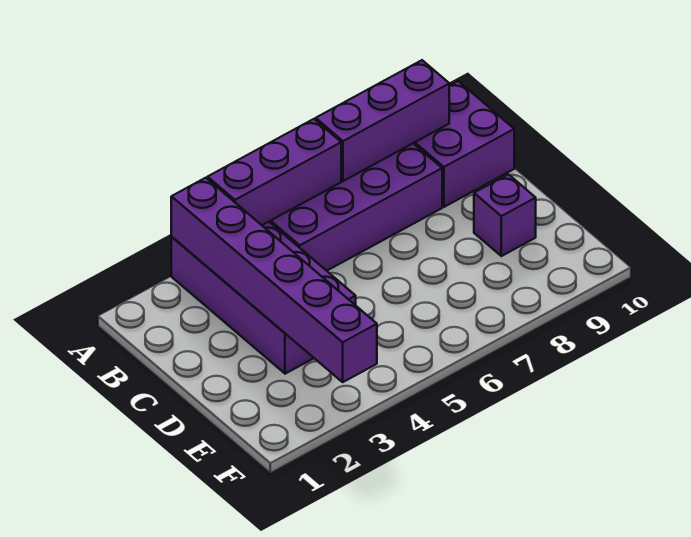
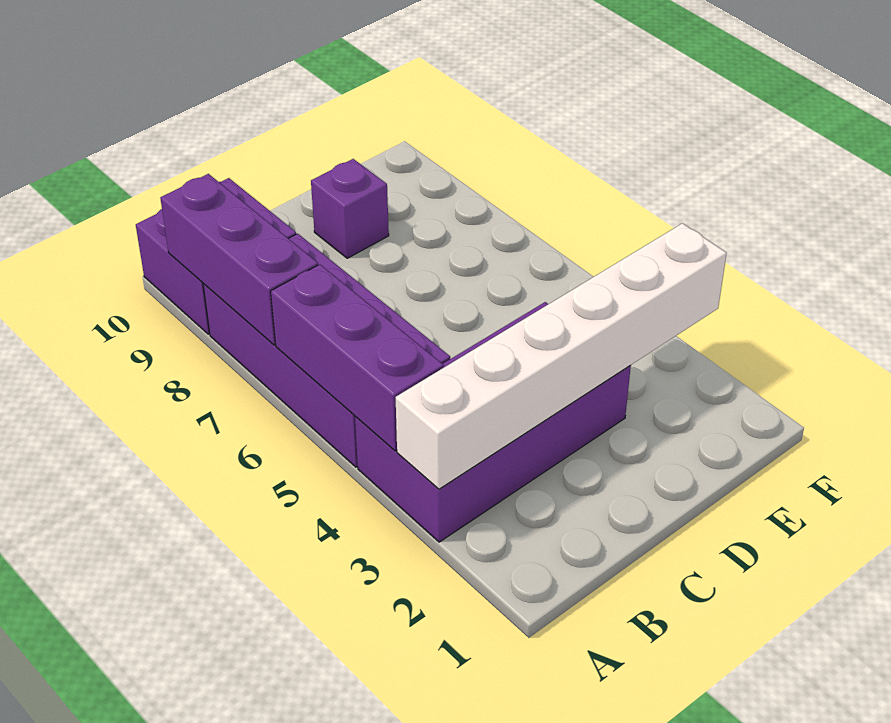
purple brick A3:F3 level 2 -> white brick A3:F3 level 2

